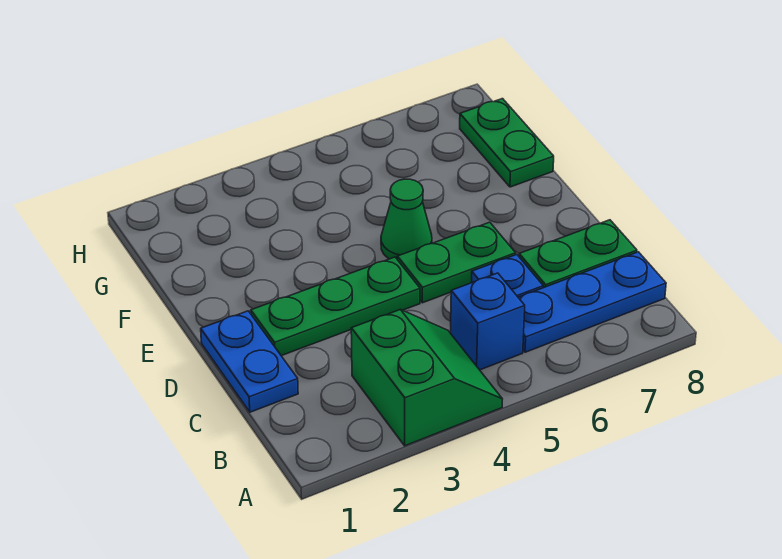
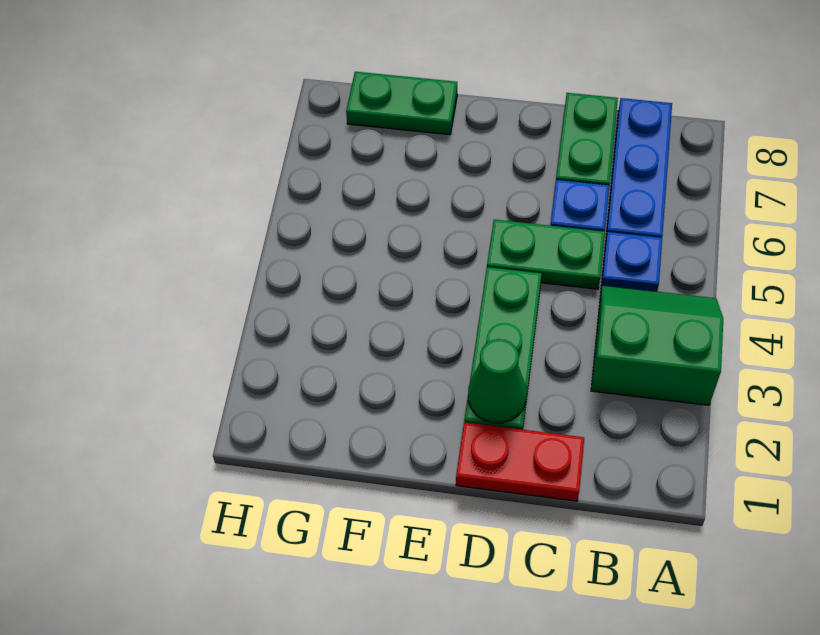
blue brick B5 level 1 -> blue plate B5 level 1
blue plate C1:D1 level 1 -> red plate C1:D1 level 1
green plate D5:D6 level 1 -> green plate C5:D5 level 1
green cone E5 level 1 -> green cone D2 level 2

